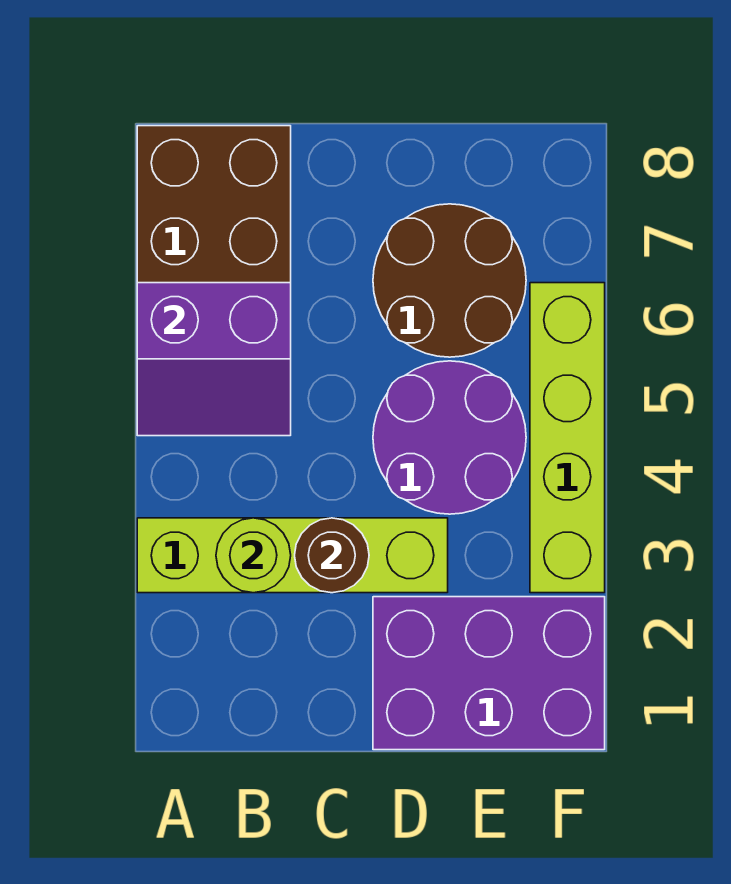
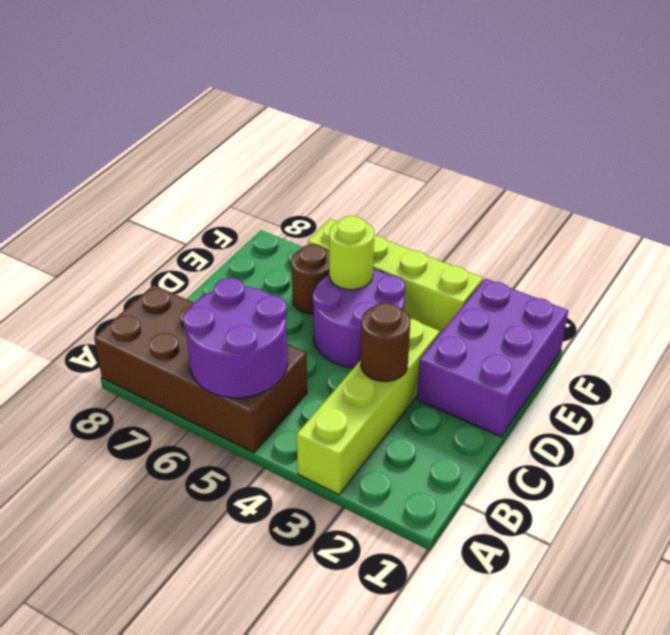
purple slope A5:B6 level 2 top 6 -> purple round brick A5:B6 level 2
lime round brick B3 level 2 -> lime round brick E5 level 2
brown round brick D6:E7 level 1 -> brown round brick E6 level 1

